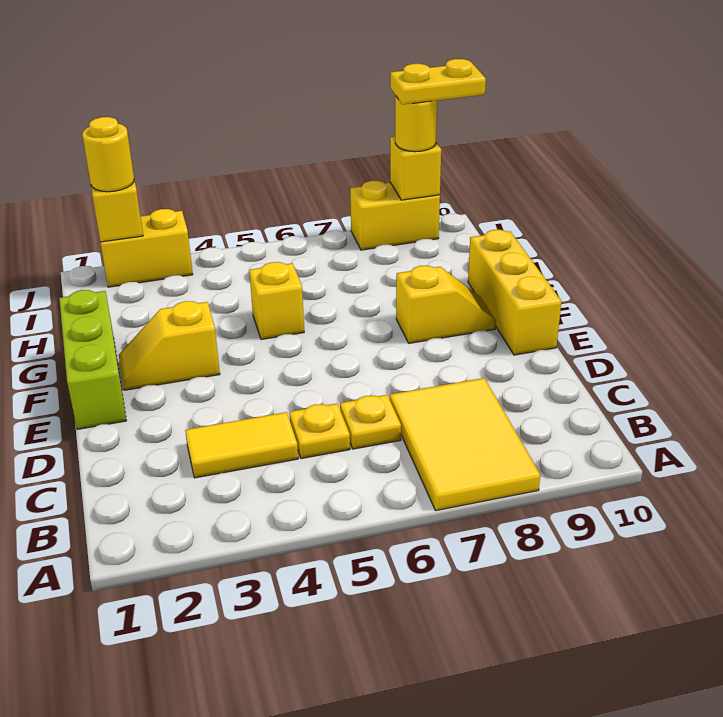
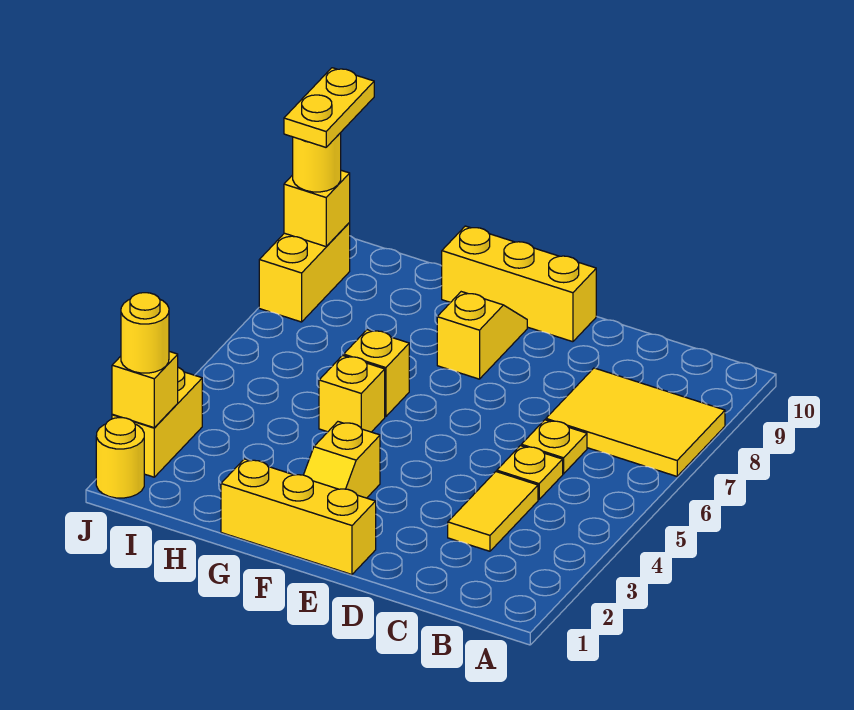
lime brick E1:G1 level 1 -> yellow brick E1:G1 level 1
none -> yellow brick G6 level 1
none -> yellow round brick J1 level 1

